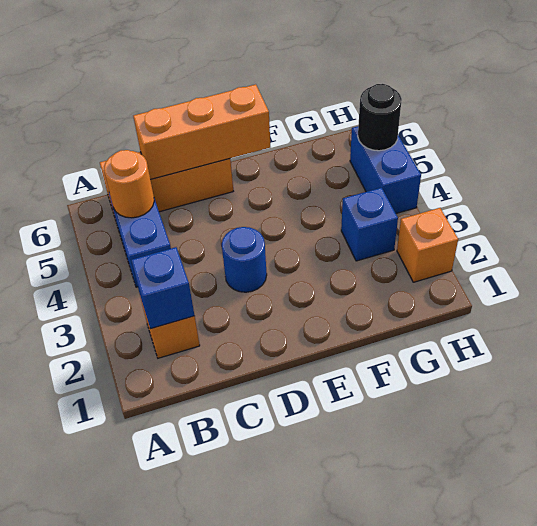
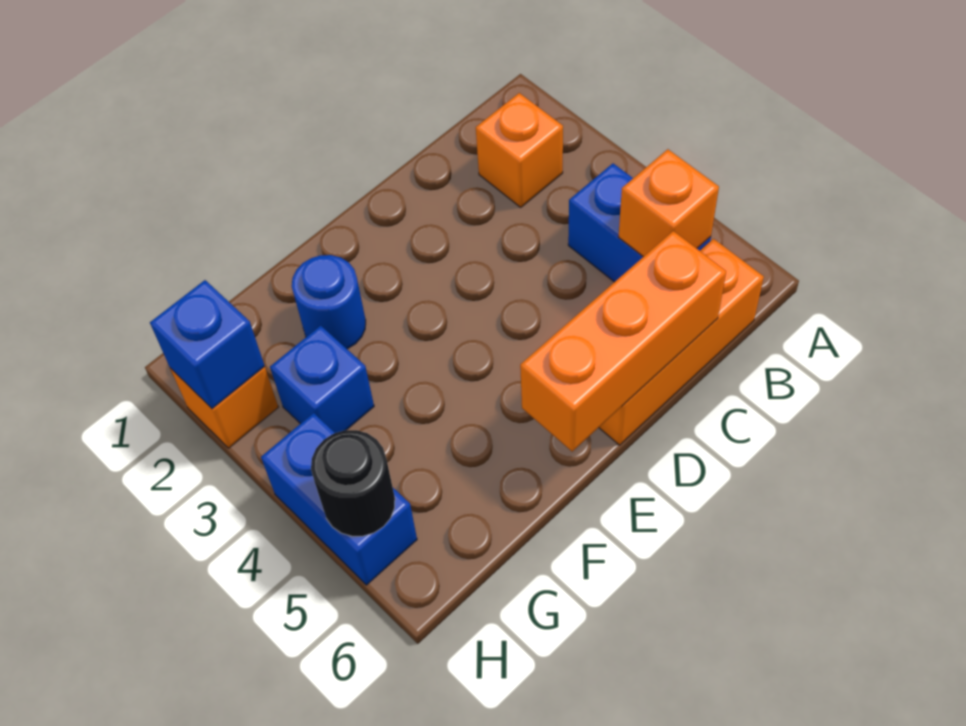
blue brick B2 level 2 -> blue brick H2 level 2
orange round brick B5 level 2 -> orange brick B5 level 2
blue round brick D3 level 1 -> blue round brick F2 level 1

